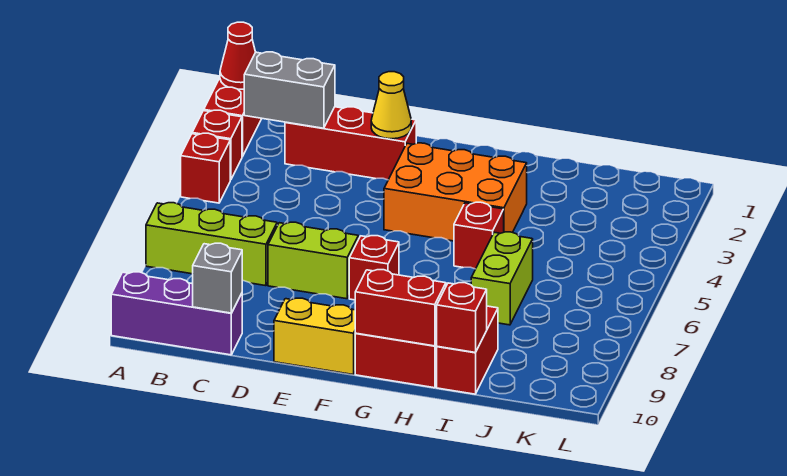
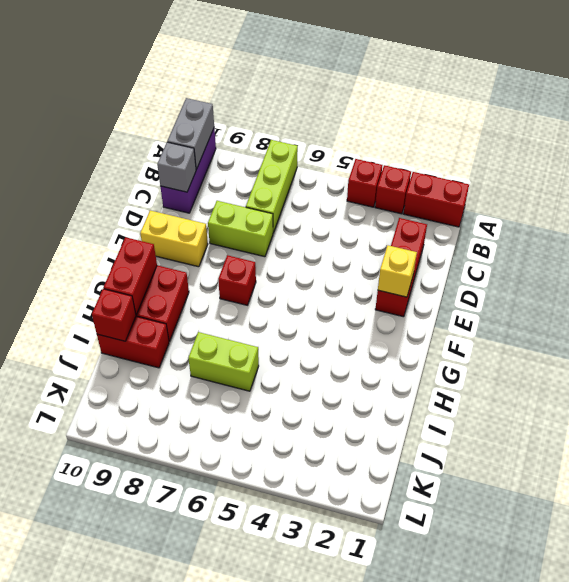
red cone A1 level 2 -> none
grey brick B2:C2 level 2 -> grey brick A10:B10 level 2
lime brick D7:E7 level 1 -> lime brick D7:D8 level 1
yellow cone E2 level 2 -> yellow brick E2 level 2
yellow brick E10:F10 level 1 -> yellow brick E9:E10 level 1
orange brick F3:H4 level 1 -> none
red brick H5 level 1 -> none

